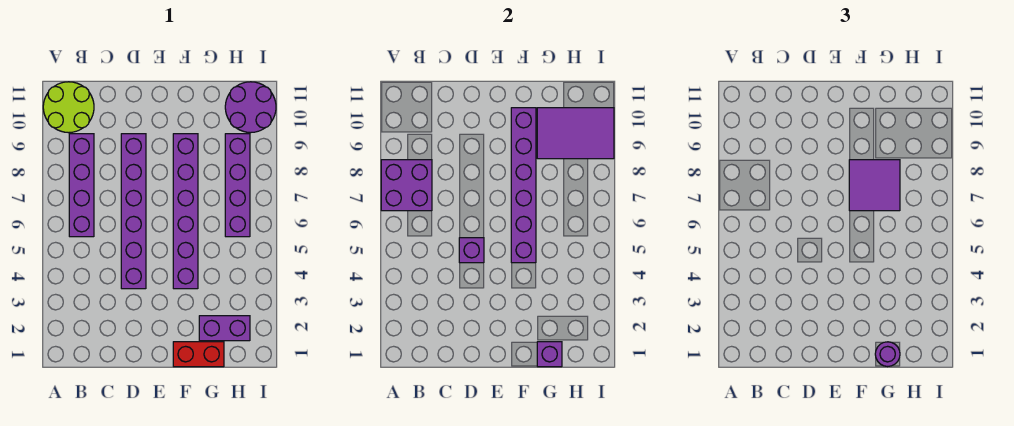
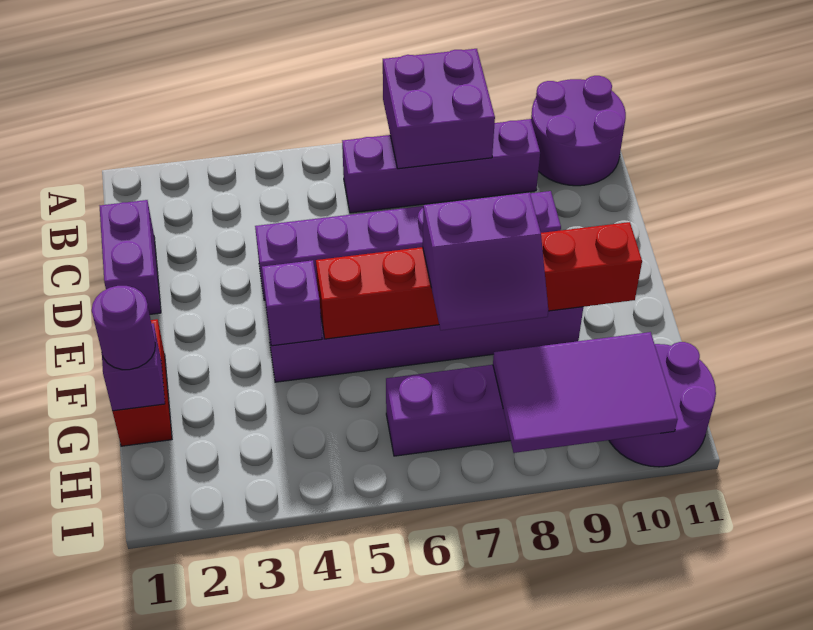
lime round brick A10:B11 level 1 -> purple round brick A10:B11 level 1
purple brick D5 level 2 -> purple brick F4 level 2
purple brick F5:F10 level 2 -> red brick F5:F10 level 2
purple tile F7:G8 level 3 -> purple slope F7:G8 level 3 top F
purple brick G2:H2 level 1 -> purple brick C1:D1 level 1
purple tile G9:I10 level 2 -> purple tile H8:I10 level 2

